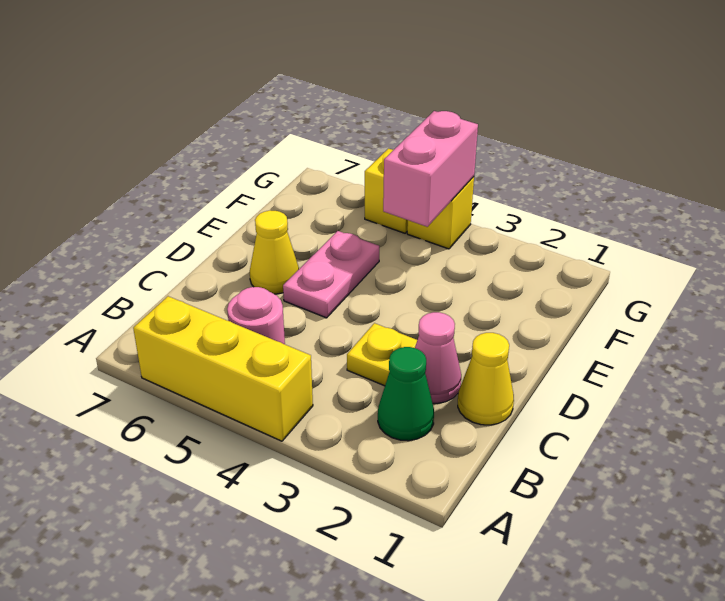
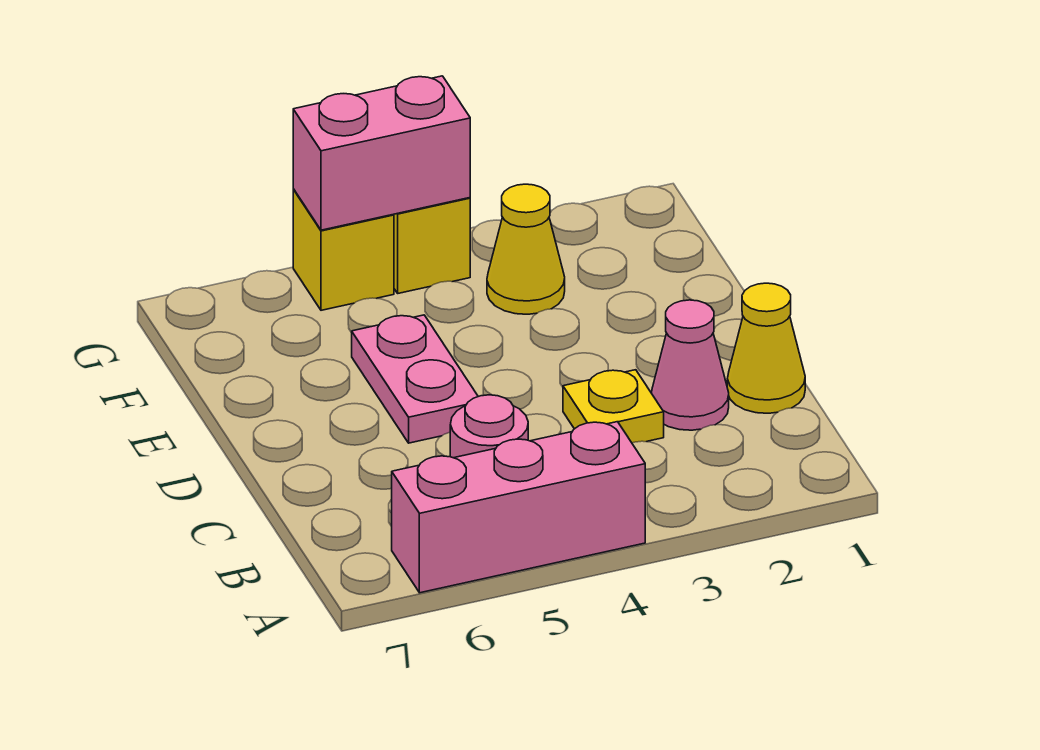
yellow brick A4:A6 level 1 -> pink brick A4:A6 level 1
green cone B2 level 1 -> none
yellow cone D6 level 1 -> yellow cone F3 level 1
pink brick F4:G4 level 2 -> pink brick G4:G5 level 2

